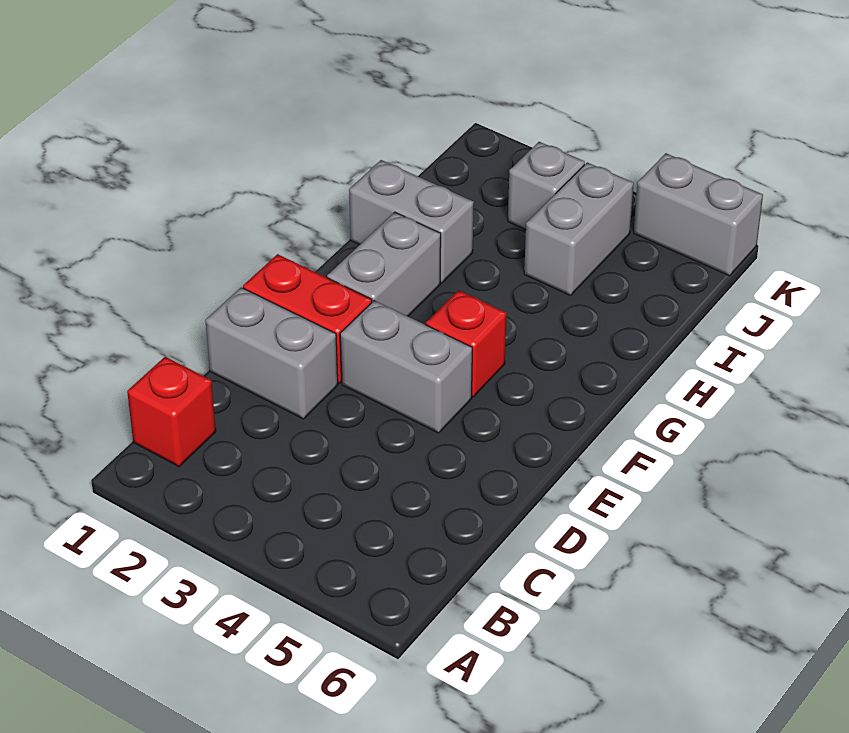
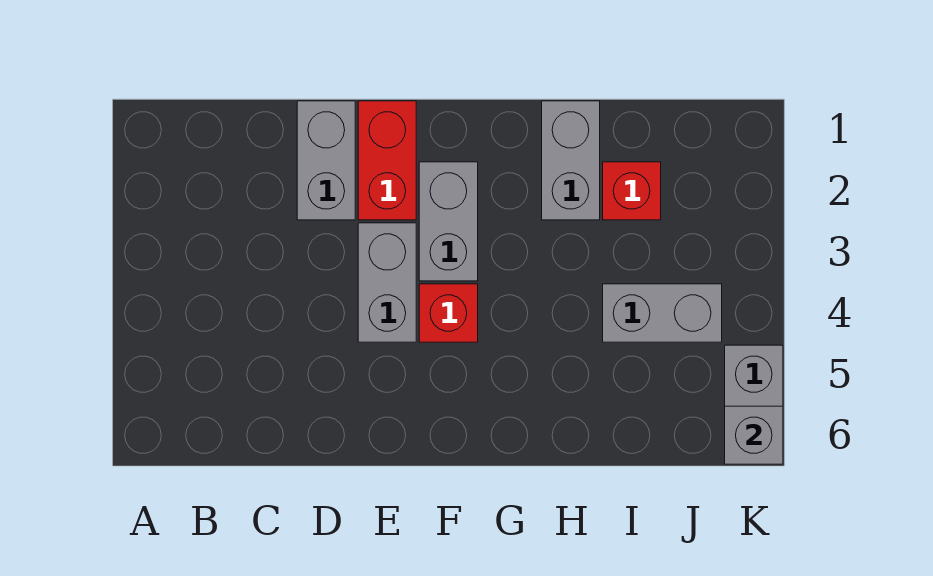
red brick B1 level 1 -> red brick I2 level 1
grey brick F2:G2 level 1 -> grey brick F2:F3 level 1
grey brick J3 level 1 -> grey brick K6 level 2

